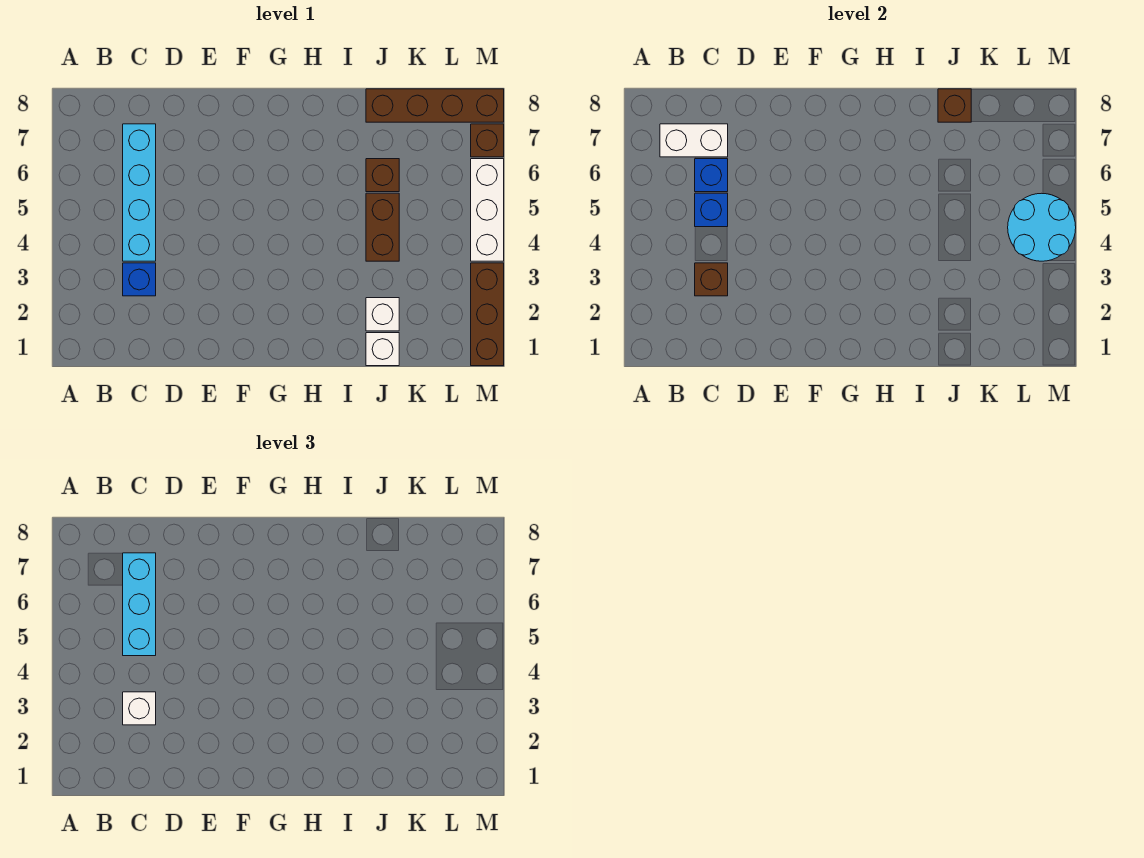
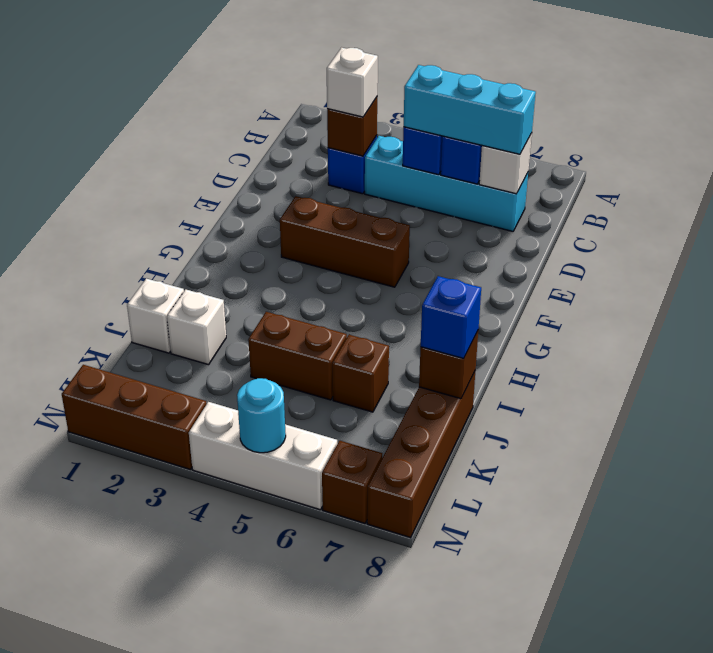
white brick B7:C7 level 2 -> white brick C7 level 2
none -> brown brick F3:F5 level 1
none -> blue brick J8 level 3
cyan round brick L4:M5 level 2 -> cyan round brick M5 level 2

